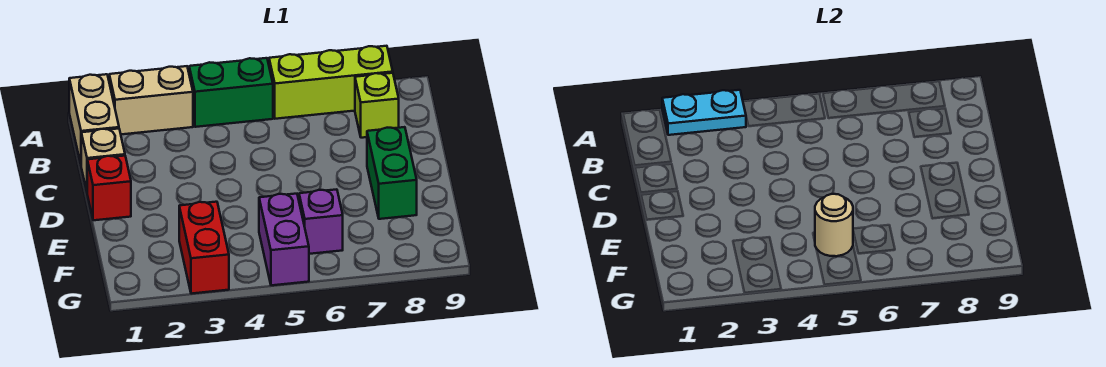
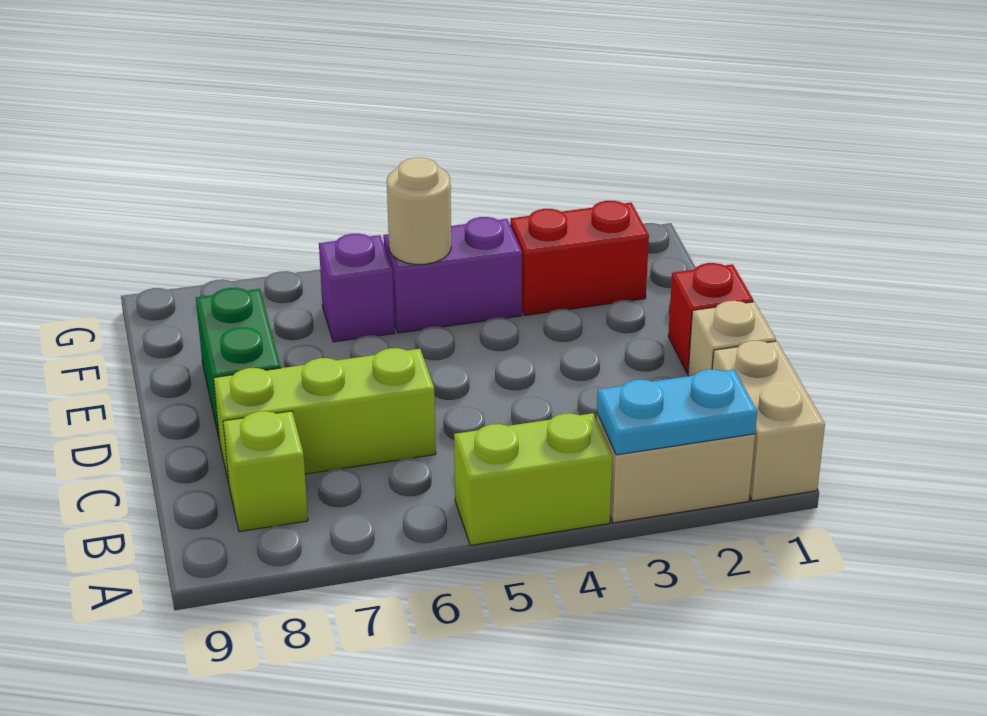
green brick A4:A5 level 1 -> lime brick A4:A5 level 1
lime brick A6:A8 level 1 -> lime brick C6:C8 level 1
red brick F3:G3 level 1 -> red brick F2:F3 level 1
purple brick F5:G5 level 1 -> purple brick F4:F5 level 1

